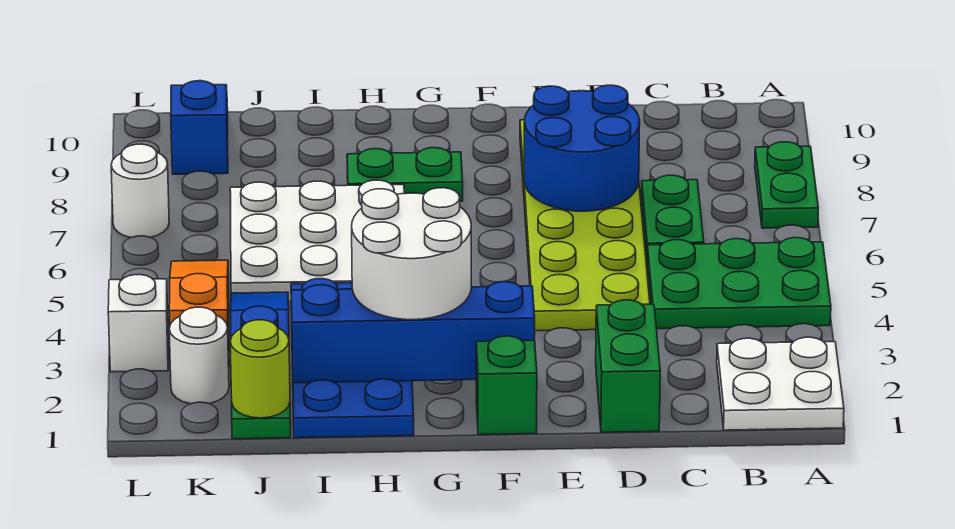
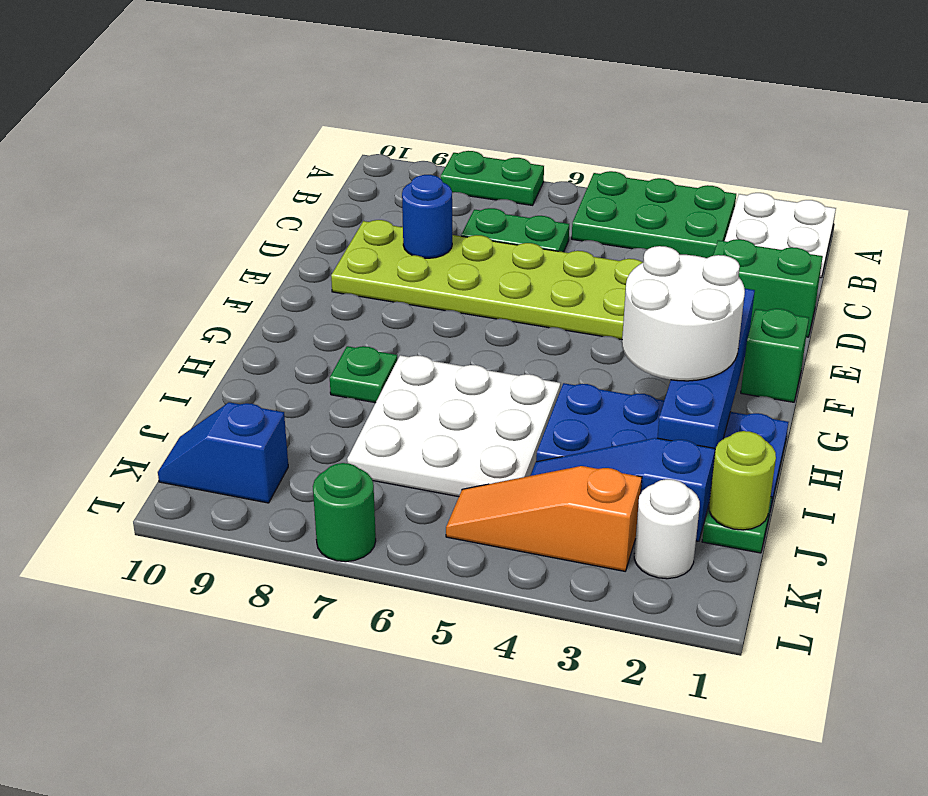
green plate A4:C5 level 1 -> green plate A3:B5 level 1
blue round brick D7:E8 level 2 -> blue round brick D8 level 2
green plate G8:H8 level 1 -> green plate H8 level 1
white brick L3 level 1 -> none
white round brick L7 level 1 -> green round brick L7 level 1

